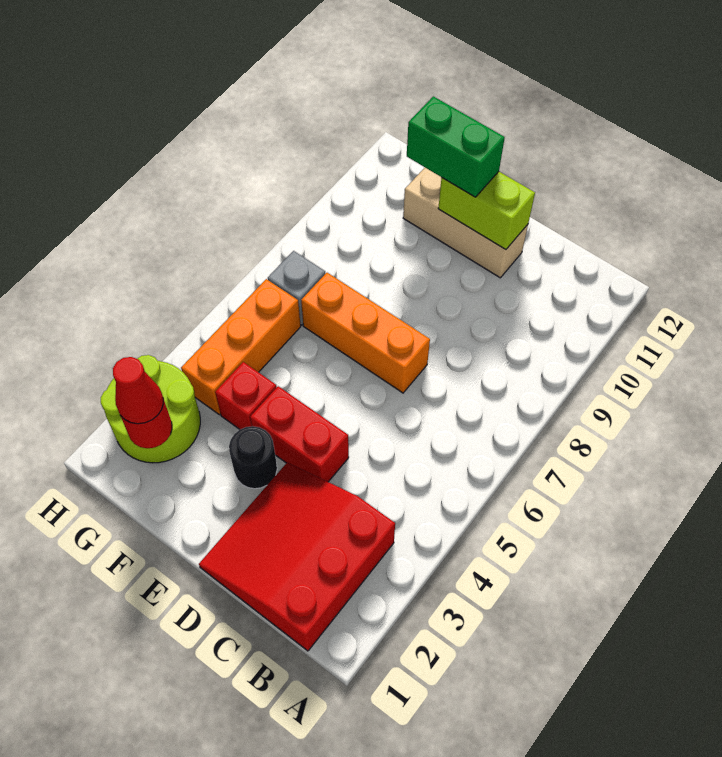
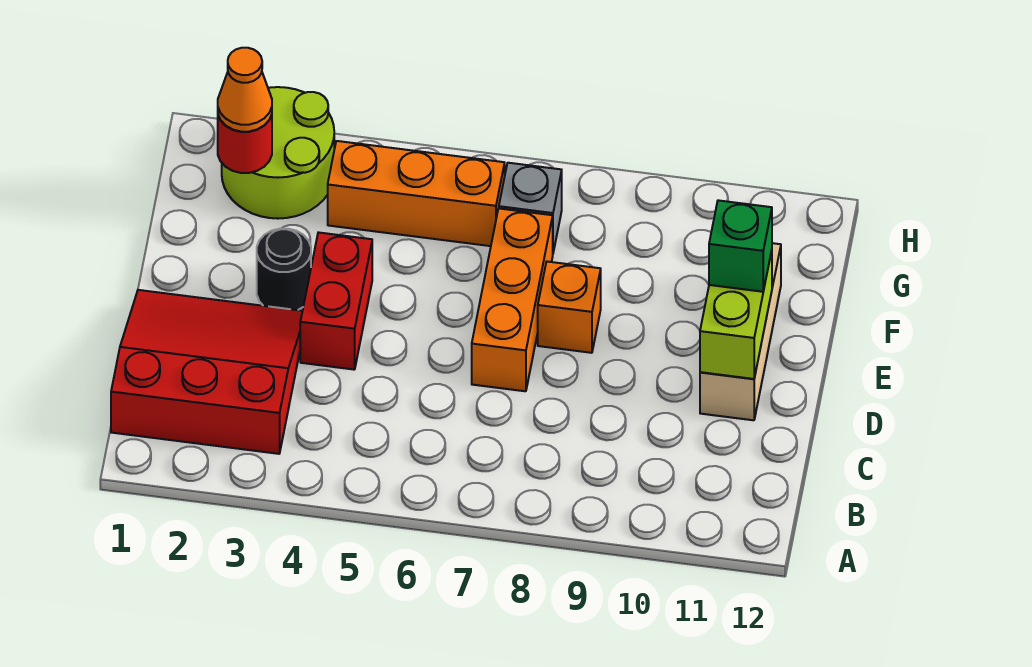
none -> orange brick E8 level 1
green brick E11:F11 level 3 -> green brick E11 level 3
red brick F4 level 1 -> none
red cone G2 level 3 -> orange cone G2 level 3

